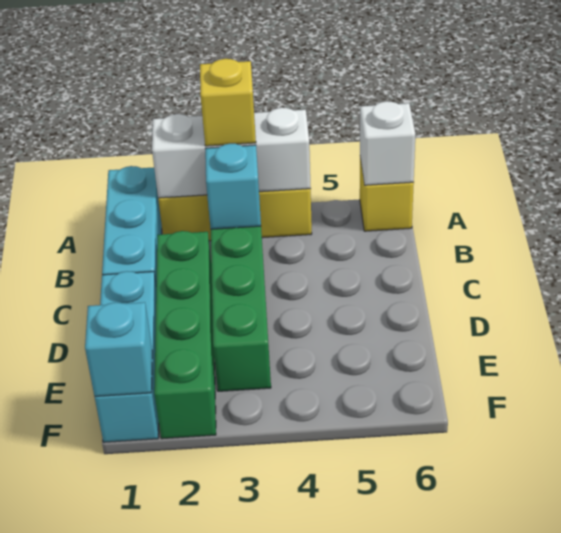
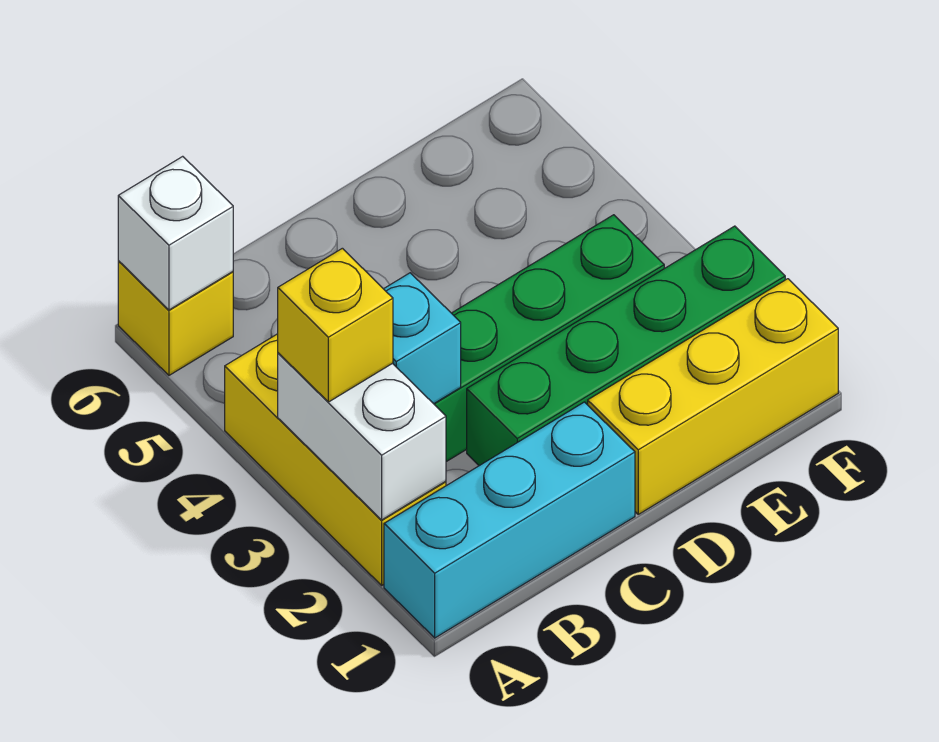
white brick A2:A4 level 2 -> white brick A2:A3 level 2
cyan brick D1:F1 level 1 -> yellow brick D1:F1 level 1
cyan brick F1 level 2 -> none

